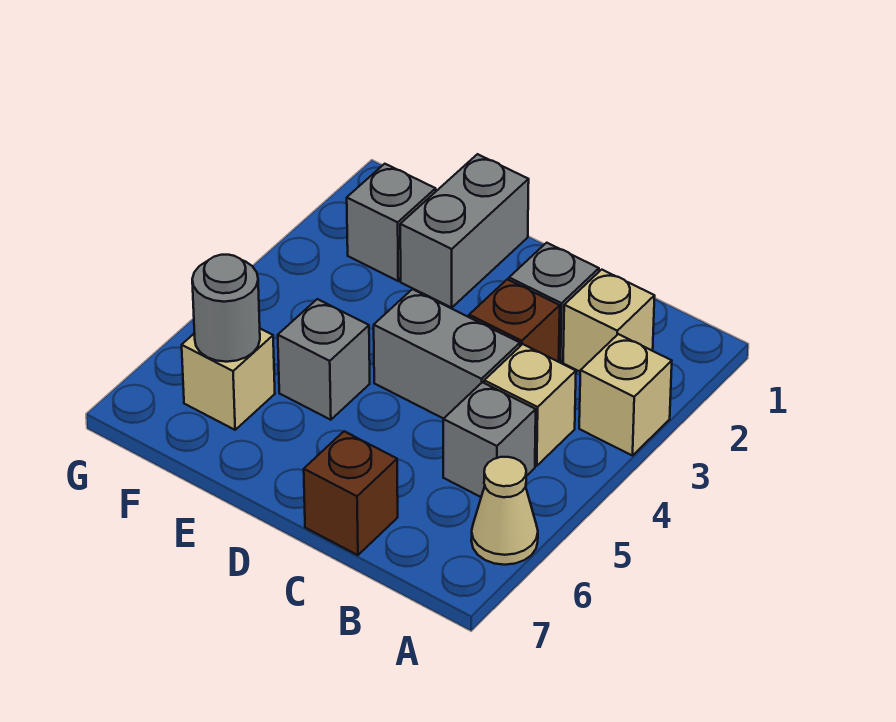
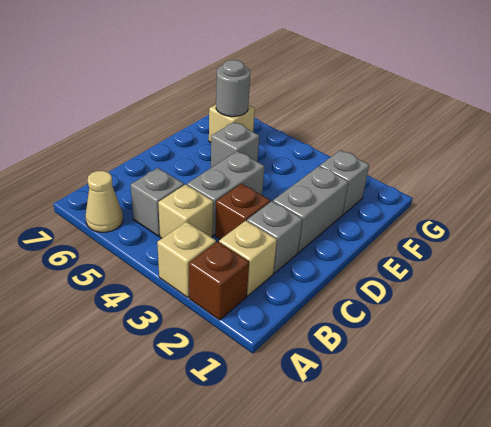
brown brick C7 level 1 -> brown brick A2 level 1
grey brick E1:E2 level 1 -> grey brick D2:E2 level 1

